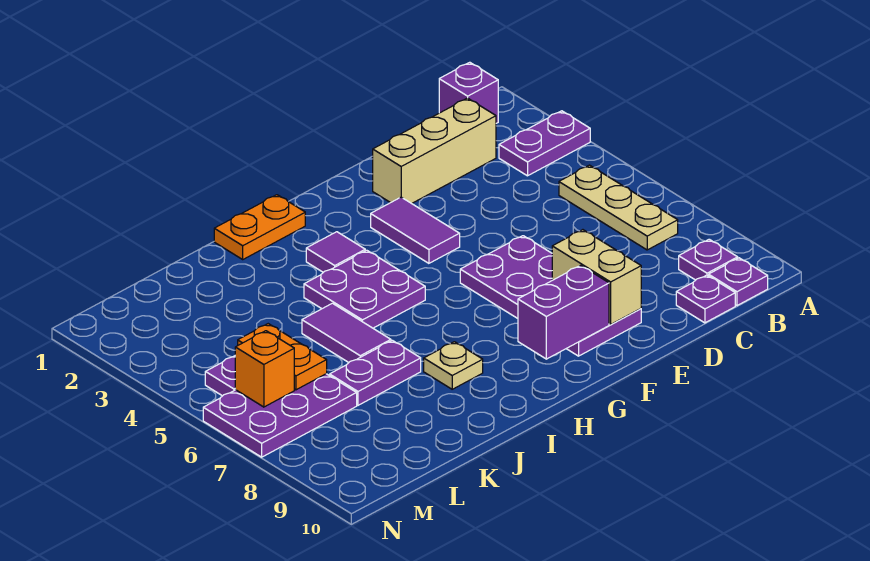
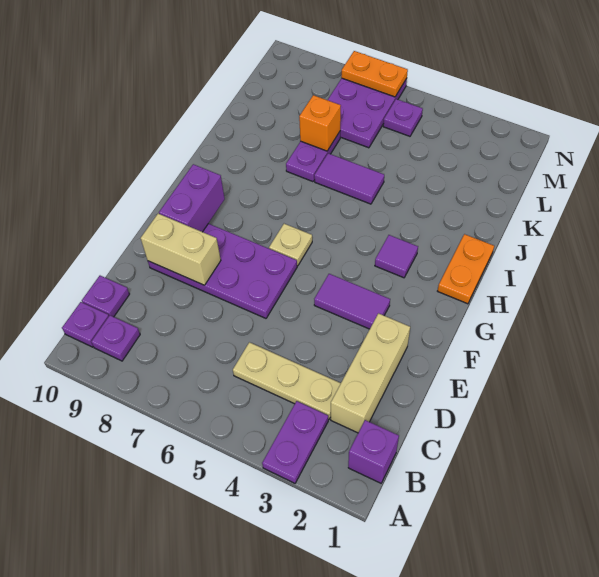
tan plate B5:B7 level 1 -> tan plate C3:C5 level 1
purple plate H4:I5 level 1 -> none
tan plate I8 level 1 -> tan plate G6 level 1
orange plate L5:L6 level 2 -> orange plate N6:N7 level 2
orange brick M6 level 2 -> orange brick K7 level 2

